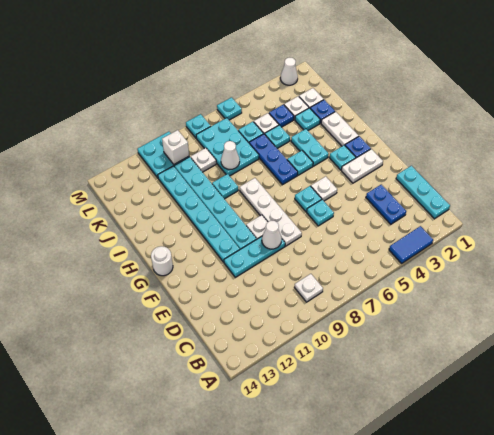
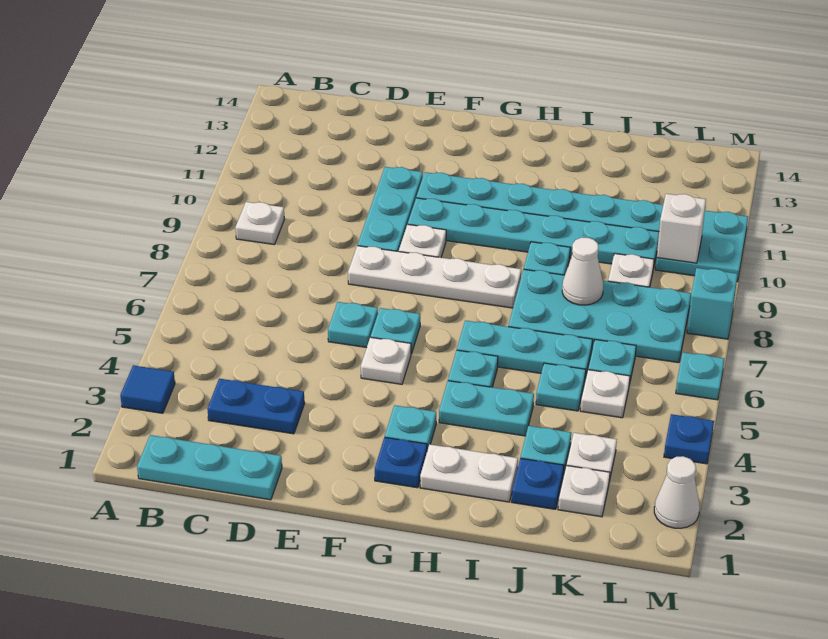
blue tile A3:A4 level 1 -> blue tile A3 level 1
white cone E9 level 2 -> none
white plate F2:F3 level 1 -> none
white round brick G14 level 1 -> none
blue plate H6:J6 level 1 -> cyan plate H6:J6 level 1
cyan plate J7:L8 level 1 -> cyan plate I7:L8 level 1
blue plate K4 level 1 -> blue plate M4 level 1
cyan plate M8 level 1 -> cyan brick M8 level 1

